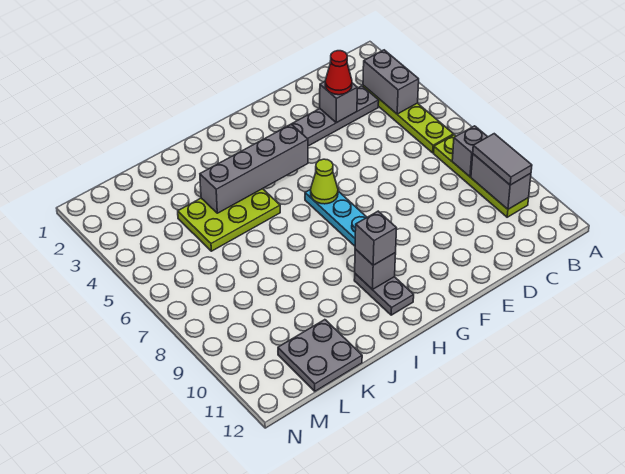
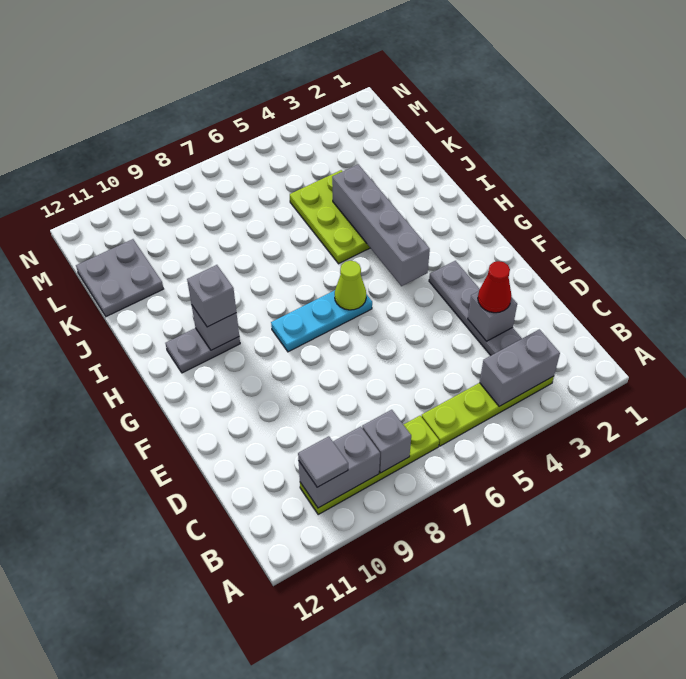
grey tile B9:B10 level 3 -> grey tile B10 level 3

